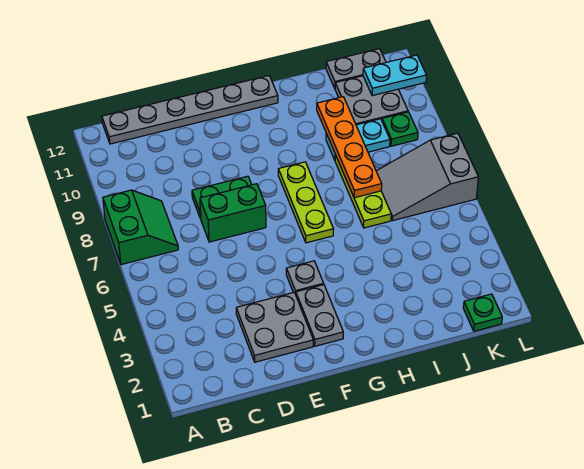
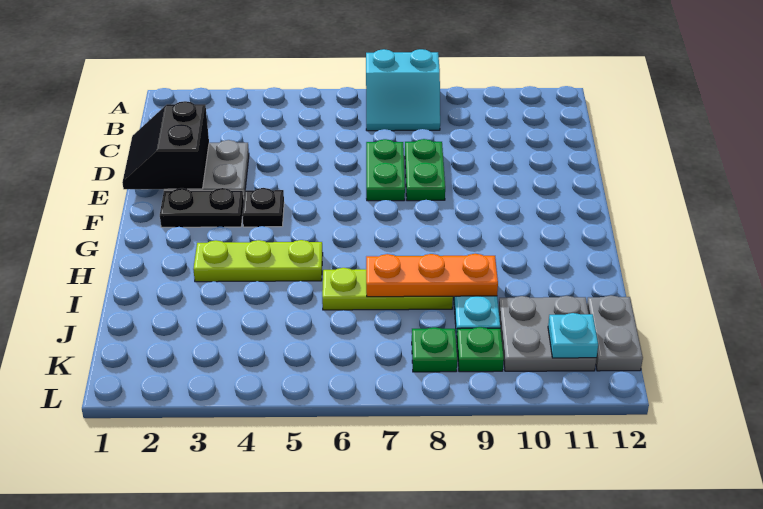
green slope A7:B8 level 1 top A -> cyan slope A7:B8 level 1 top A
grey plate B12:G12 level 1 -> none
none -> black slope D1:E2 level 2 top 2
green brick D7:E7 level 1 -> green plate D7:E7 level 1
grey plate F2:F3 level 1 -> black plate F2:F3 level 1
grey plate F4 level 1 -> black plate F4 level 1
lime plate G6:G8 level 1 -> lime plate H3:H5 level 1
orange plate I7:I10 level 2 -> orange plate I7:I9 level 2
grey slope J6:L7 level 1 top L -> none
green plate K1 level 1 -> green plate K8 level 1
cyan plate K11:L11 level 2 -> cyan plate K11 level 2

